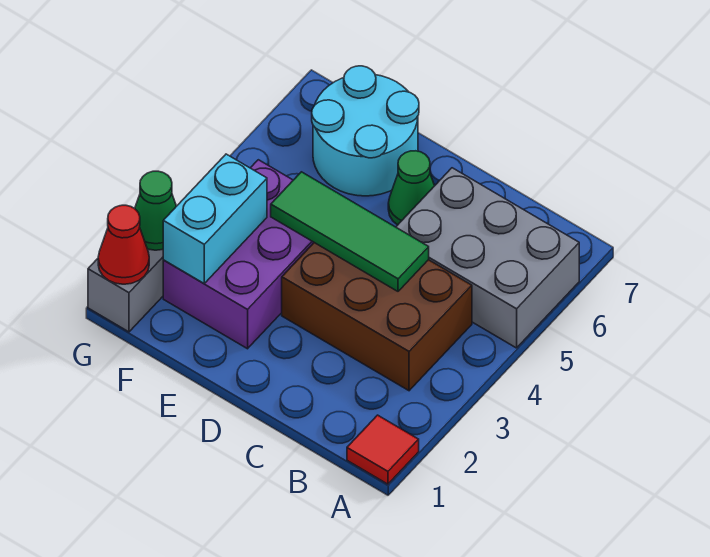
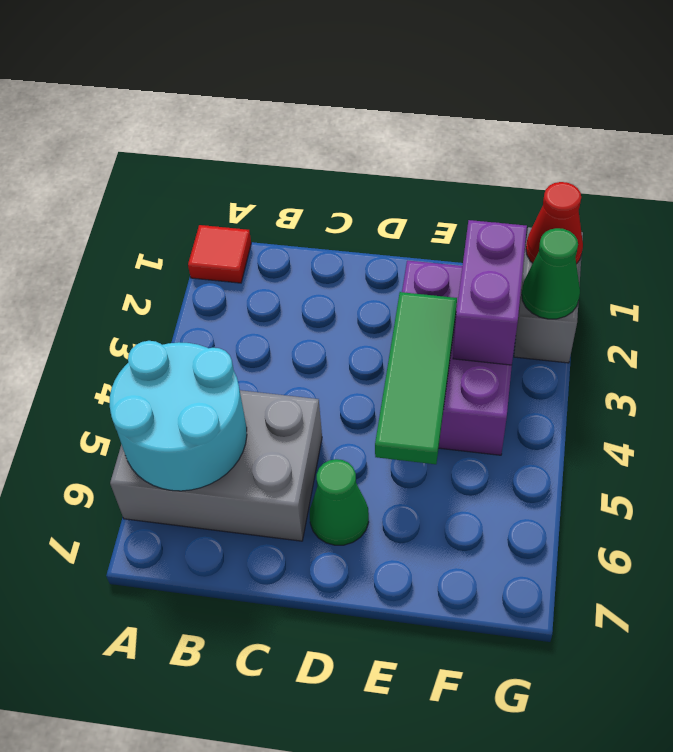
brown brick B3:D4 level 1 -> none
green tile C4:E4 level 2 -> green tile E3:E5 level 2
cyan round brick E6:F7 level 1 -> cyan round brick A5:B6 level 2
cyan brick F2:F3 level 2 -> purple brick F2:F3 level 2

